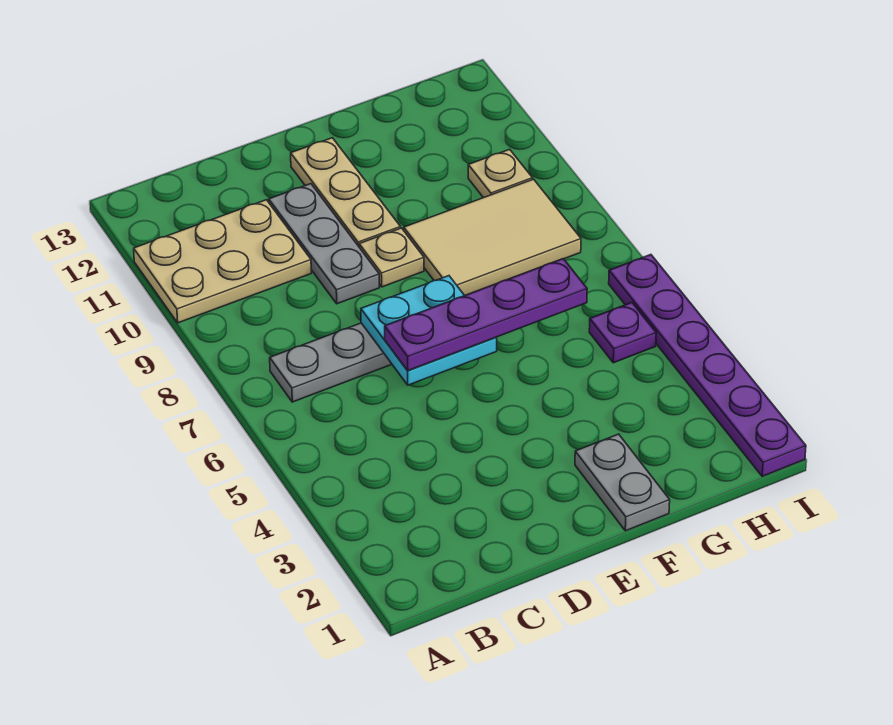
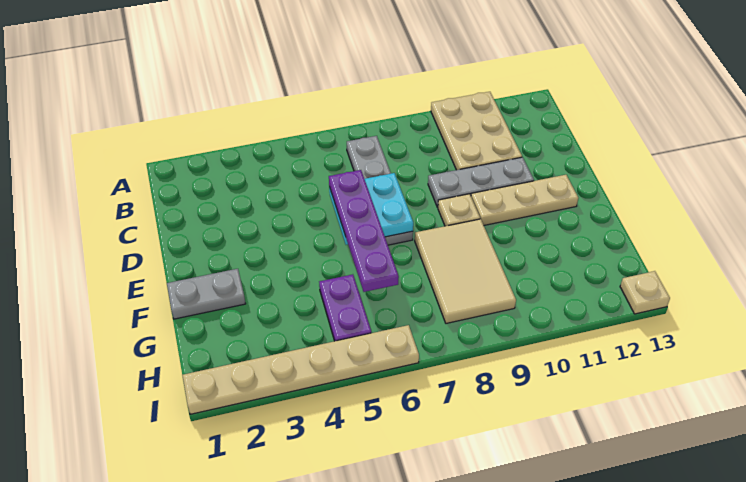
purple plate H5 level 1 -> purple plate G5:H5 level 1
tan plate H10 level 1 -> tan plate I13 level 1
purple plate I1:I6 level 1 -> tan plate I1:I6 level 1

